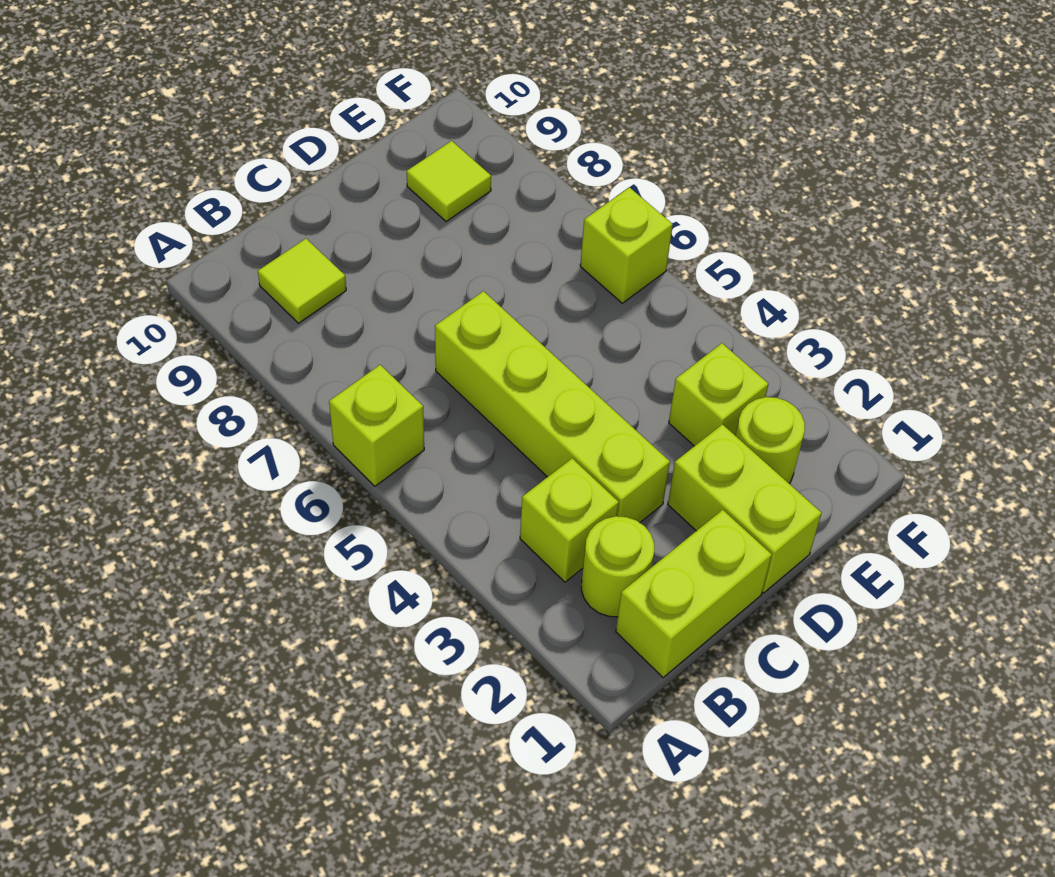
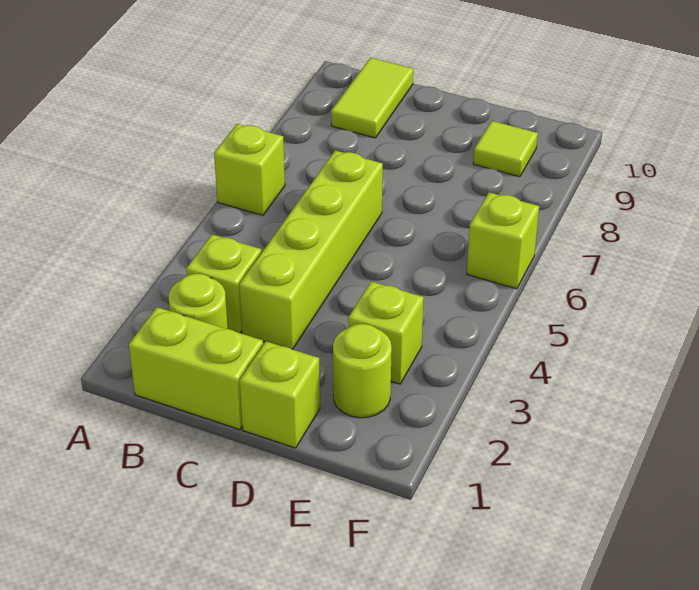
lime tile B9 level 1 -> lime tile B9:B10 level 1
lime brick D1:D2 level 1 -> lime brick D1 level 1

